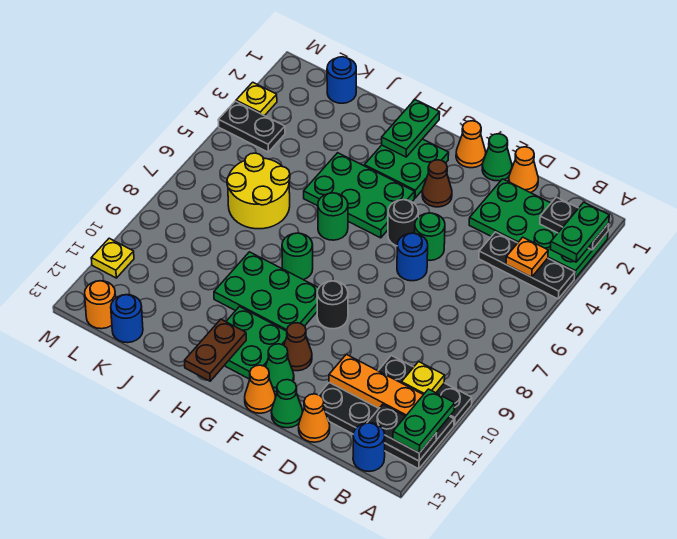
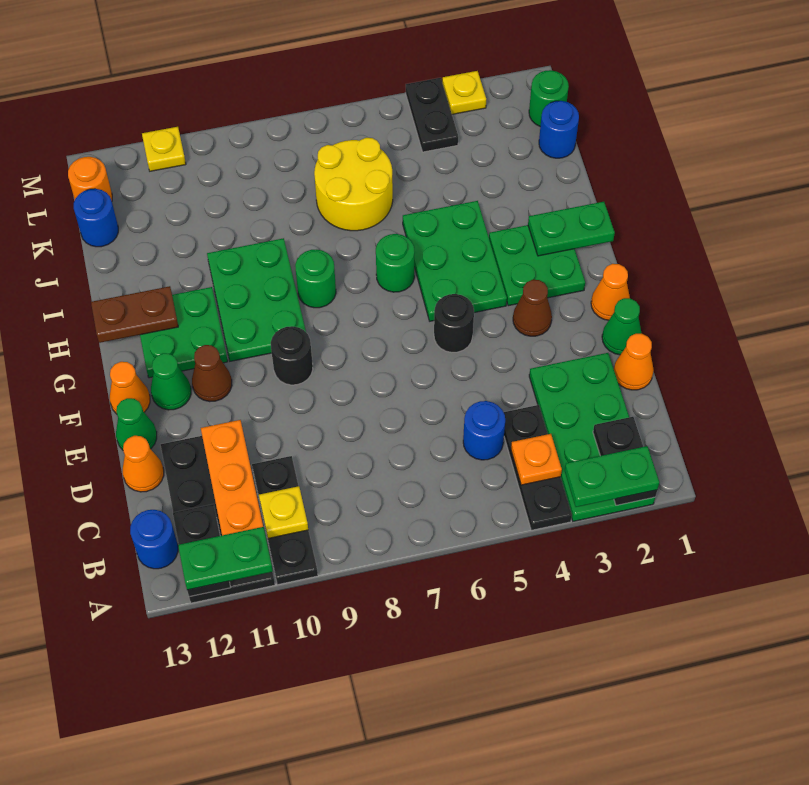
green round brick E5 level 1 -> green round brick L1 level 1
blue round brick E6 level 1 -> blue round brick C5 level 1

